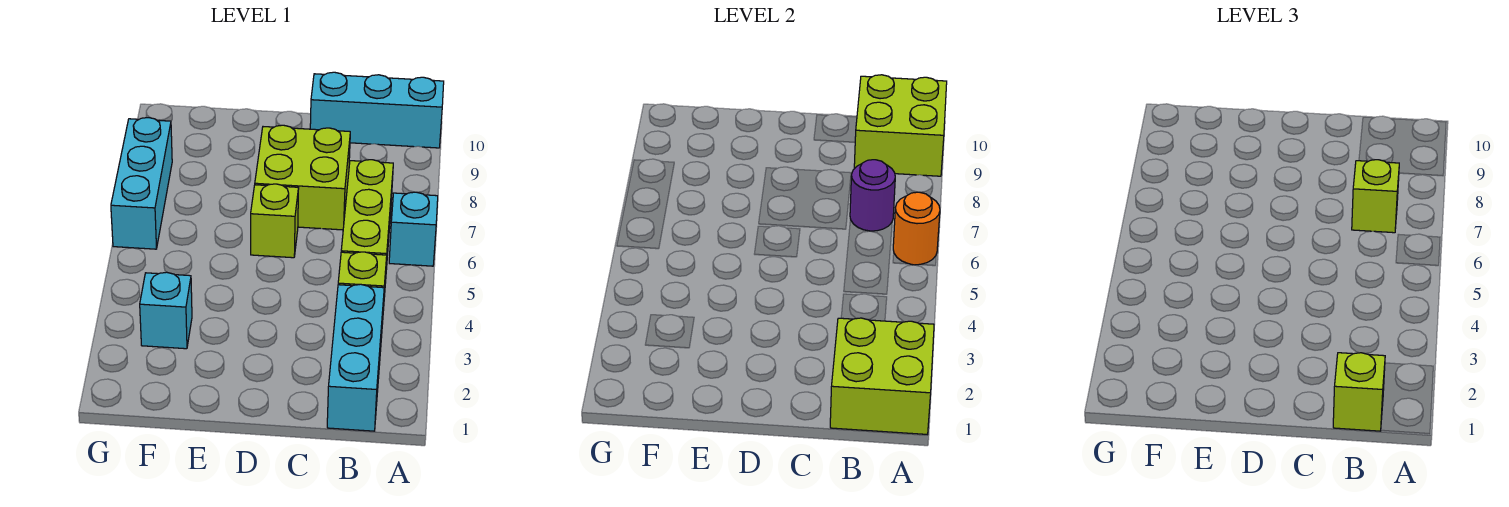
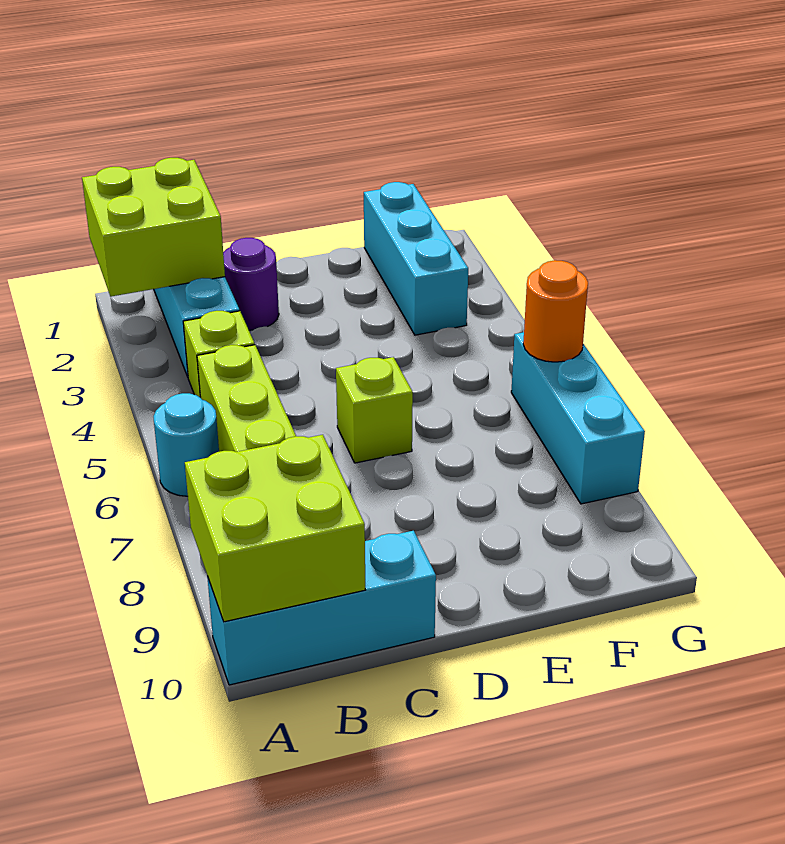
cyan brick A6 level 1 -> cyan round brick A6 level 1
orange round brick A6 level 2 -> orange round brick G6 level 2
lime brick B1 level 3 -> none
purple round brick B7 level 2 -> purple round brick C2 level 1
lime brick B7 level 3 -> none
lime brick C7:D8 level 1 -> none
cyan brick F3 level 1 -> cyan brick F1:F3 level 1

